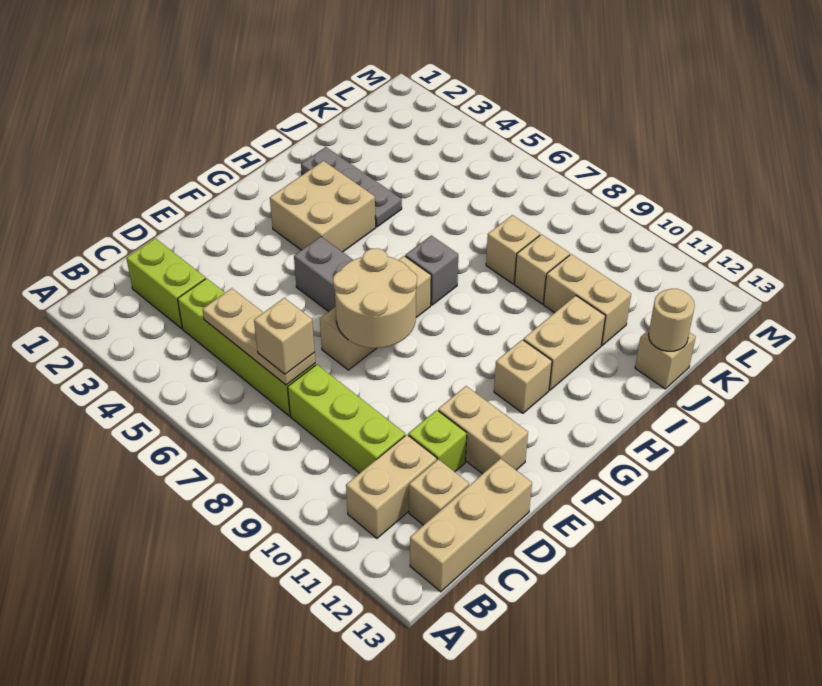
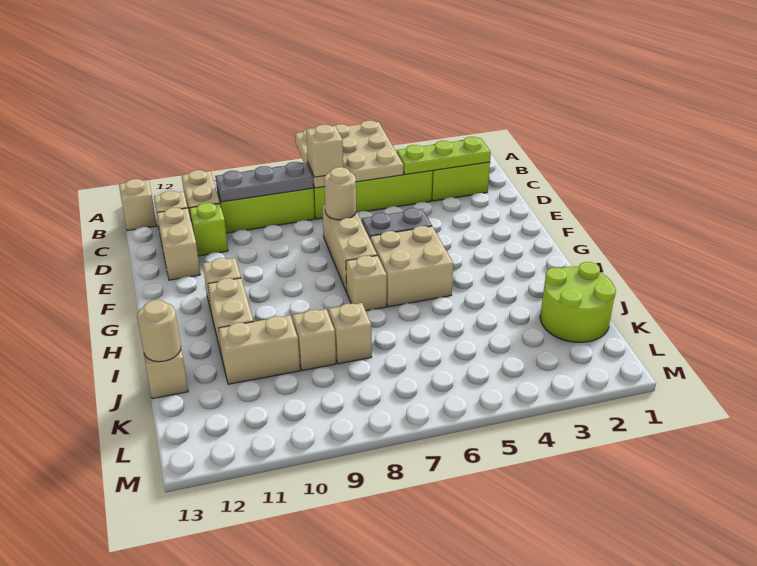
tan brick B13:D13 level 1 -> tan brick B13 level 1
none -> lime plate C2:C4 level 2
tan plate C5:C7 level 2 -> tan plate A5:C7 level 2
tan round brick E7:F8 level 2 -> tan round brick E7 level 2
tan brick E11:E12 level 1 -> tan brick D12:E12 level 1
tan brick G3:H4 level 1 -> tan brick G5:H6 level 1
grey brick H7 level 1 -> tan brick H7 level 1
grey plate I2:I4 level 1 -> grey plate C8:C10 level 2
none -> lime round brick J1:K2 level 1

